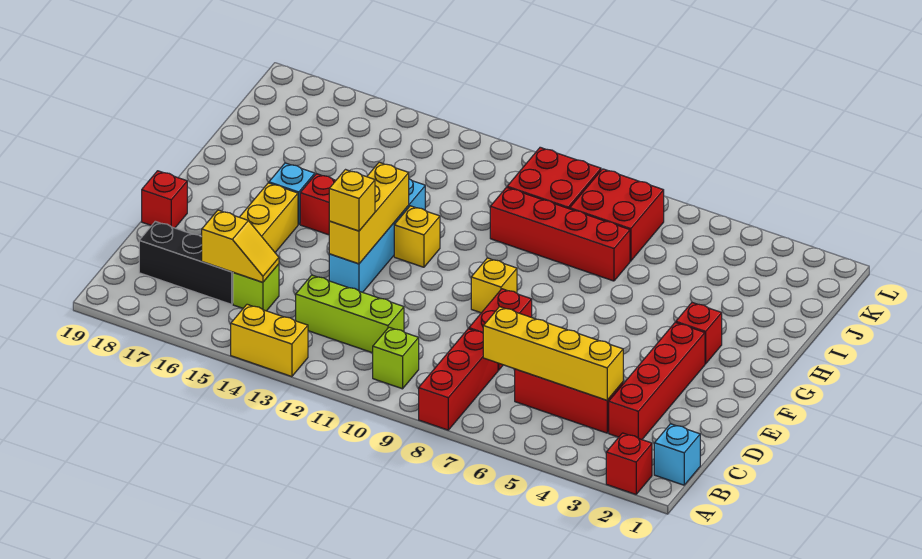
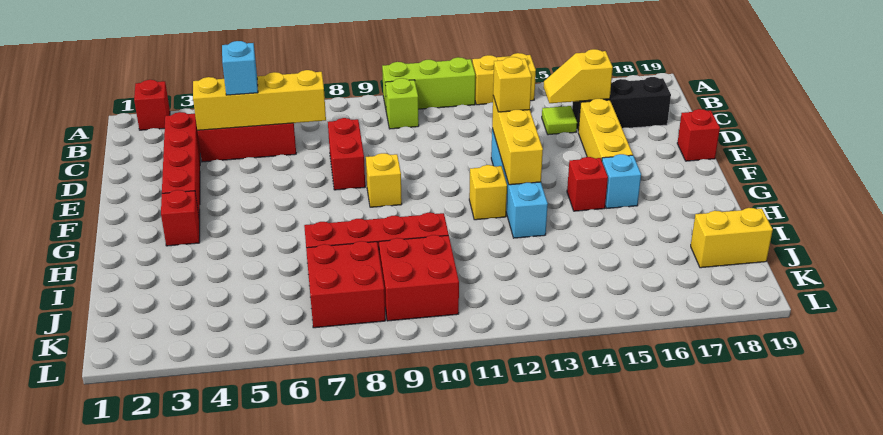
red brick A8:C8 level 1 -> none
cyan brick B1 level 1 -> cyan brick C5 level 3
lime brick C11:C13 level 1 -> lime brick A10:A12 level 1
lime brick C15 level 1 -> lime tile C15 level 1
none -> yellow brick J18:J19 level 1

